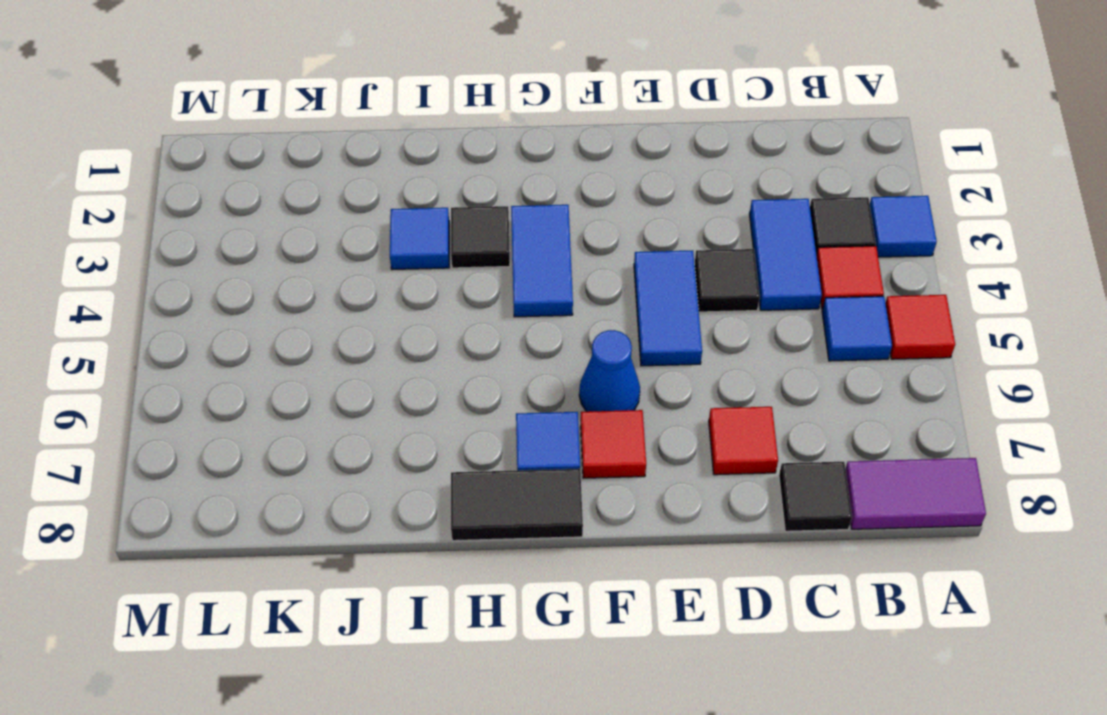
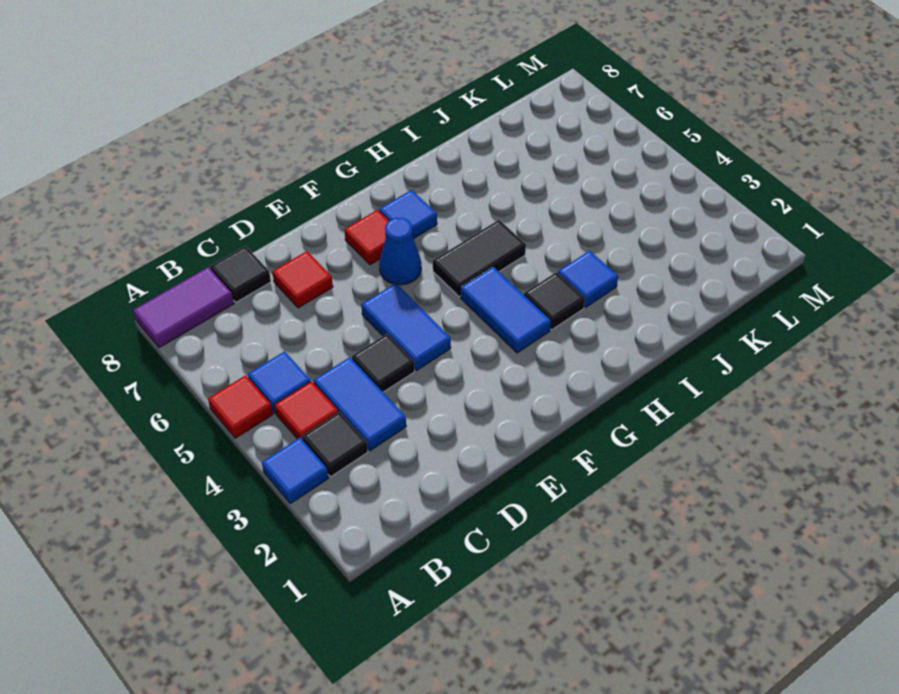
black tile G8:H8 level 1 -> black tile G5:H5 level 1

